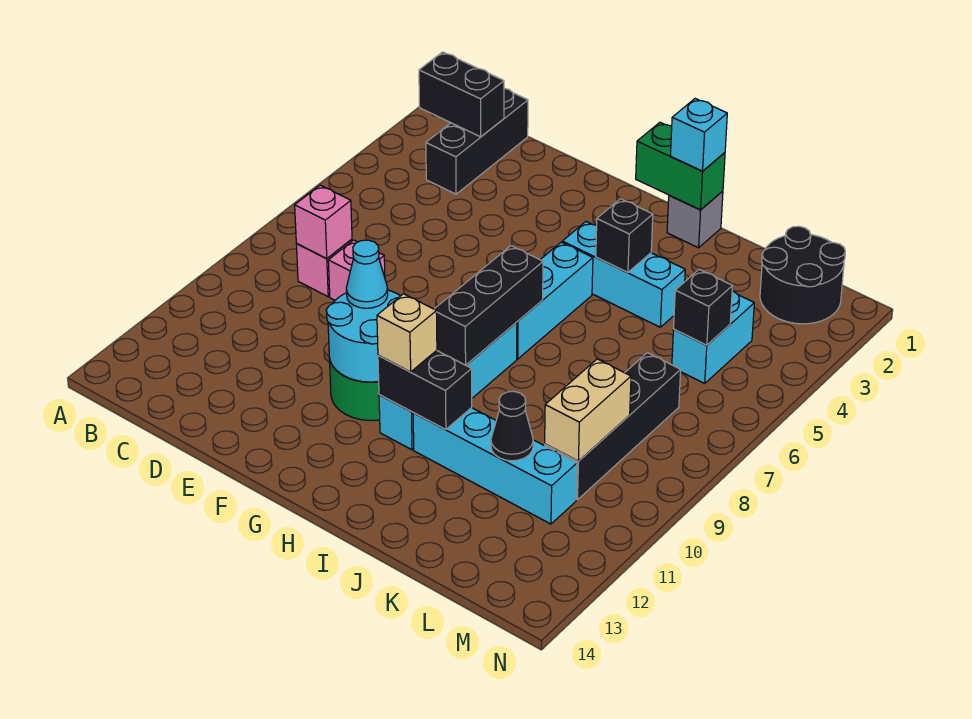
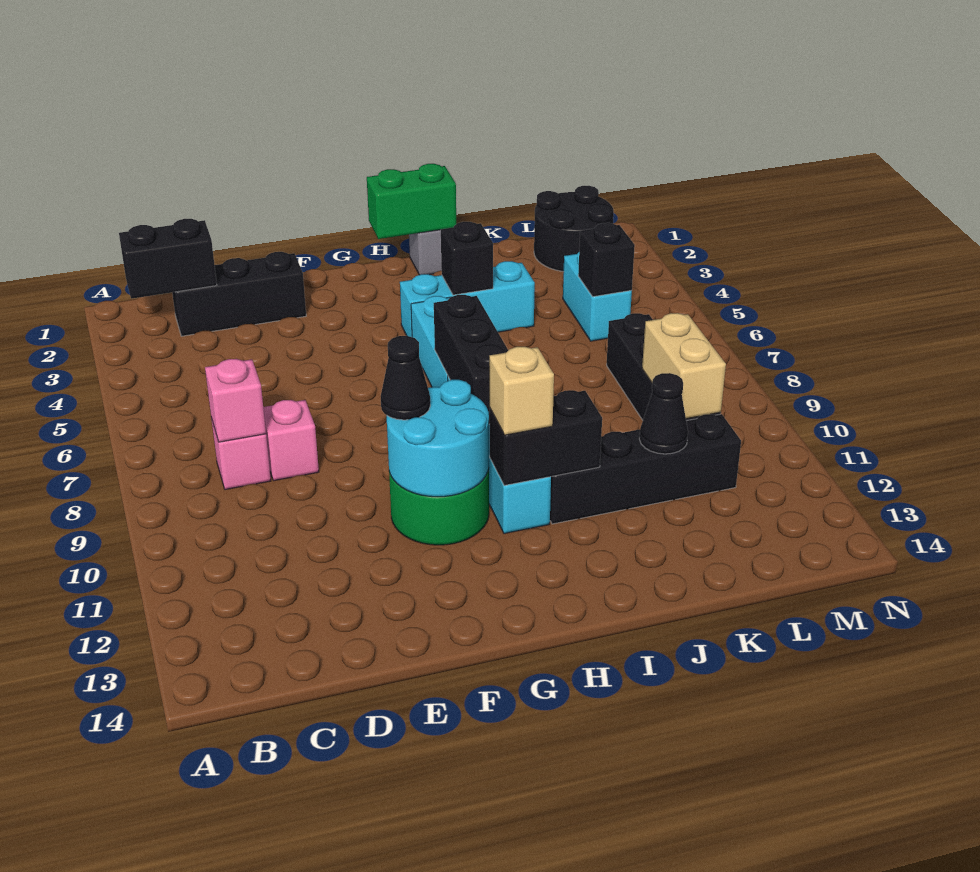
black brick C1:C3 level 1 -> black brick C2:E2 level 1
cyan cone F10 level 3 -> black cone F10 level 3
cyan brick I1 level 3 -> none
cyan brick I11:L11 level 1 -> black brick I11:L11 level 1

